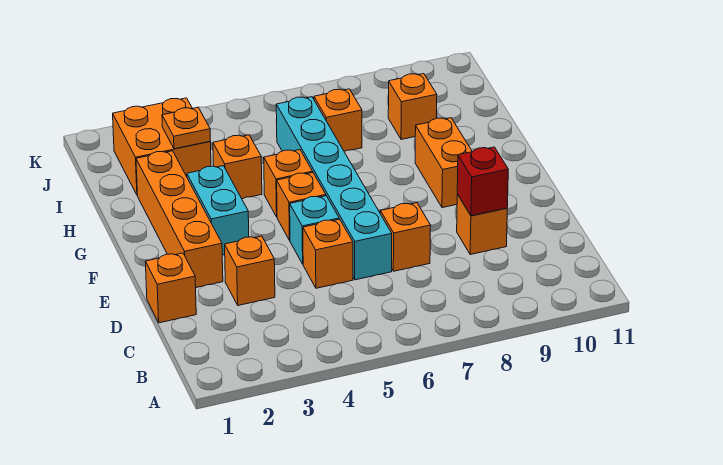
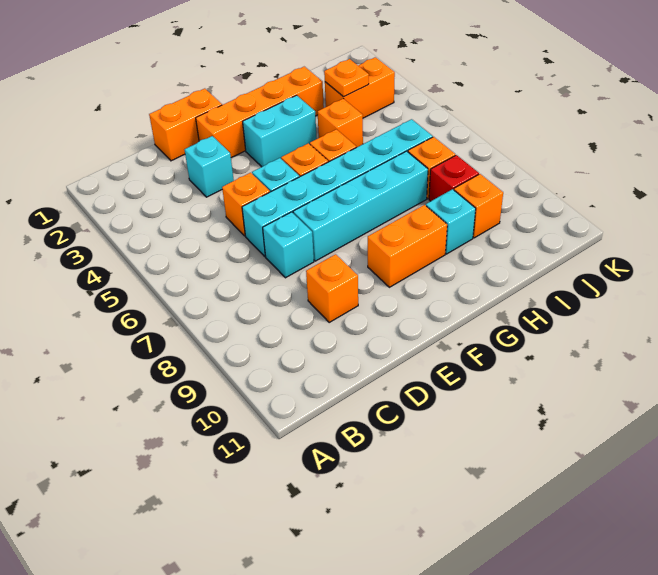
orange brick D1 level 1 -> orange brick D1:E1 level 1
orange brick D3 level 1 -> cyan brick D3 level 1
orange brick D7 level 1 -> cyan brick D7 level 1
red brick D9 level 2 -> red brick I8 level 1
none -> cyan brick E7:H7 level 1
none -> cyan brick H9 level 1
orange brick I2:J3 level 1 -> orange brick I3:J3 level 1

